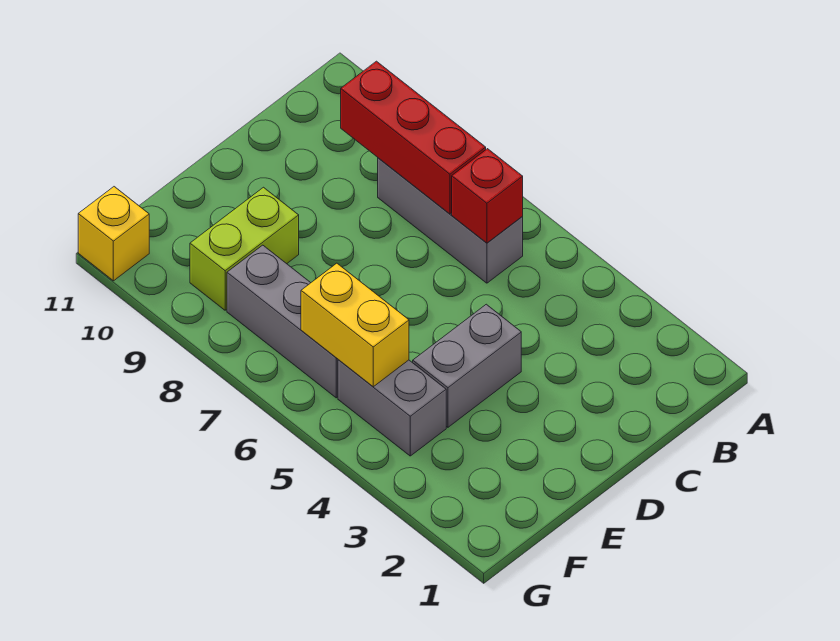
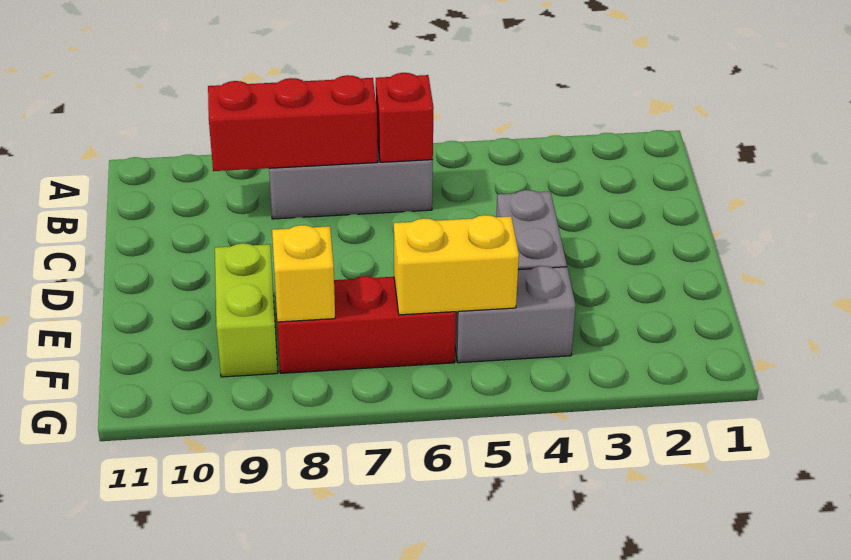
grey brick F6:F8 level 1 -> red brick F6:F8 level 1
yellow brick G11 level 1 -> yellow brick F8 level 2

